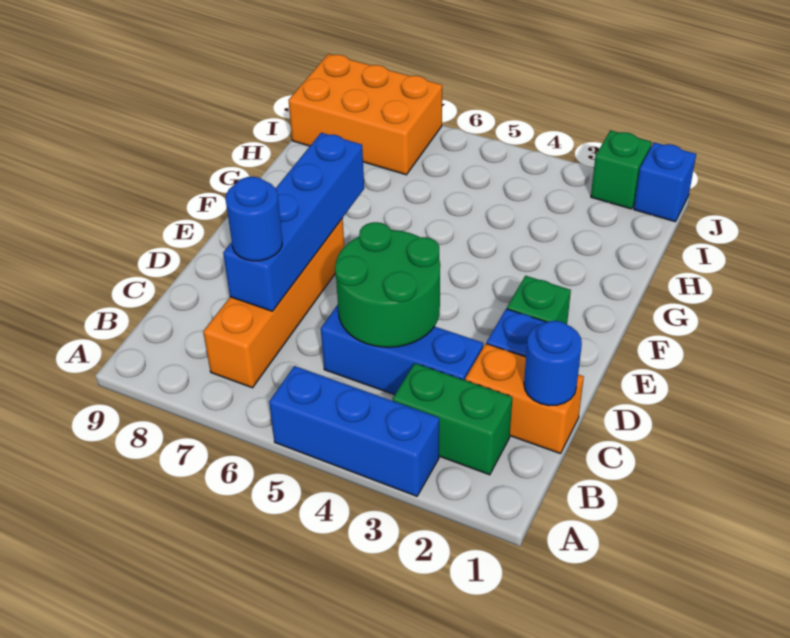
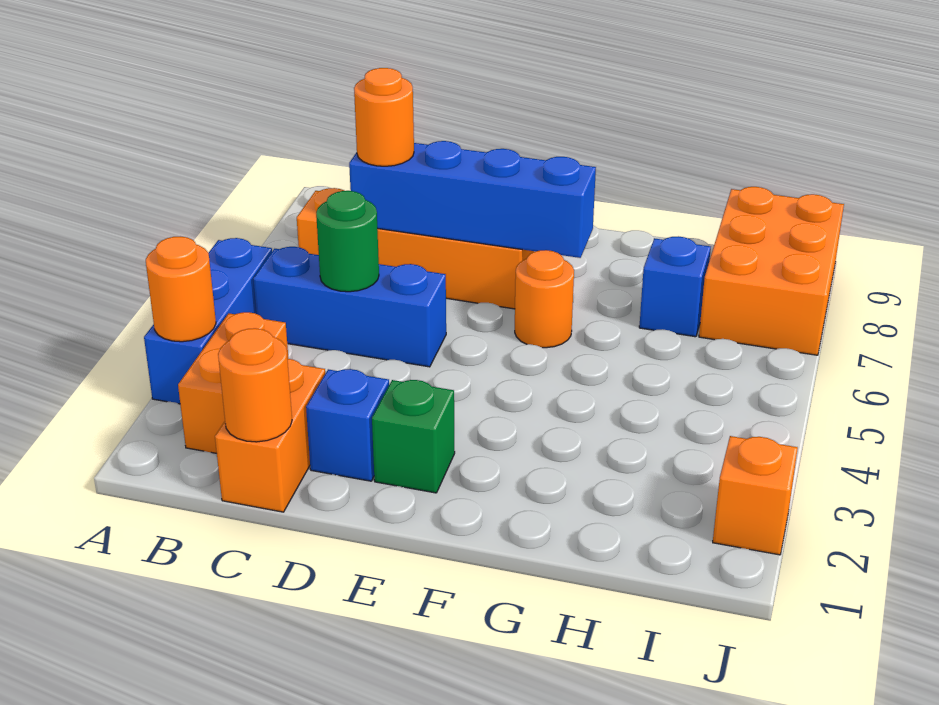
none -> orange round brick A3 level 2
green brick B2:B3 level 1 -> orange brick B2:B3 level 1
blue round brick C1 level 2 -> orange round brick C1 level 2
blue brick C3:C5 level 1 -> blue brick B5:D5 level 1
green round brick C4:D5 level 2 -> green round brick C5 level 2
blue round brick C7 level 3 -> orange round brick C7 level 3
none -> orange round brick F6 level 1
blue brick J1 level 1 -> blue brick H7 level 1
green brick J2 level 1 -> orange brick J2 level 1

